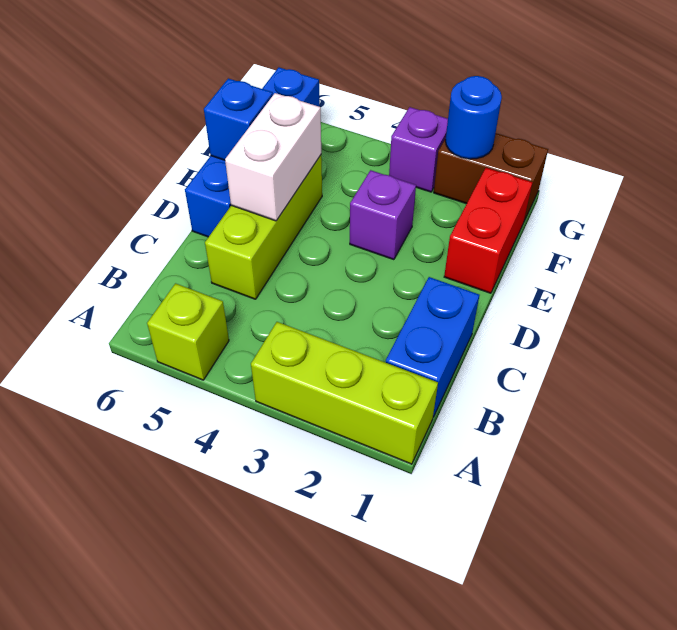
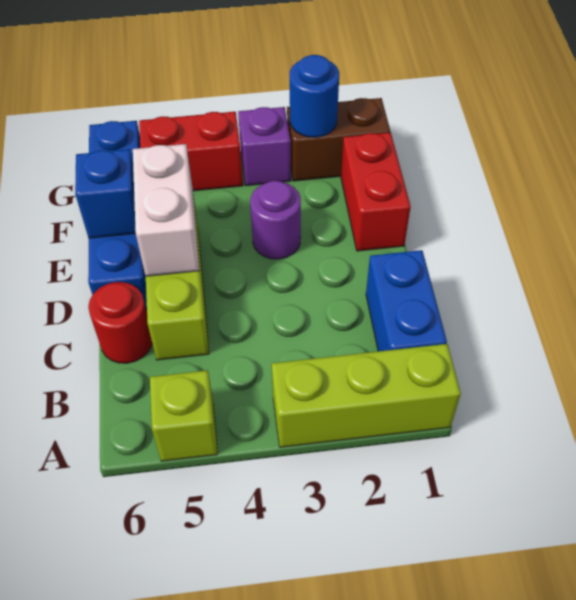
none -> red round brick C6 level 1
purple brick E3 level 1 -> purple round brick E3 level 1
none -> red brick G4:G5 level 1

